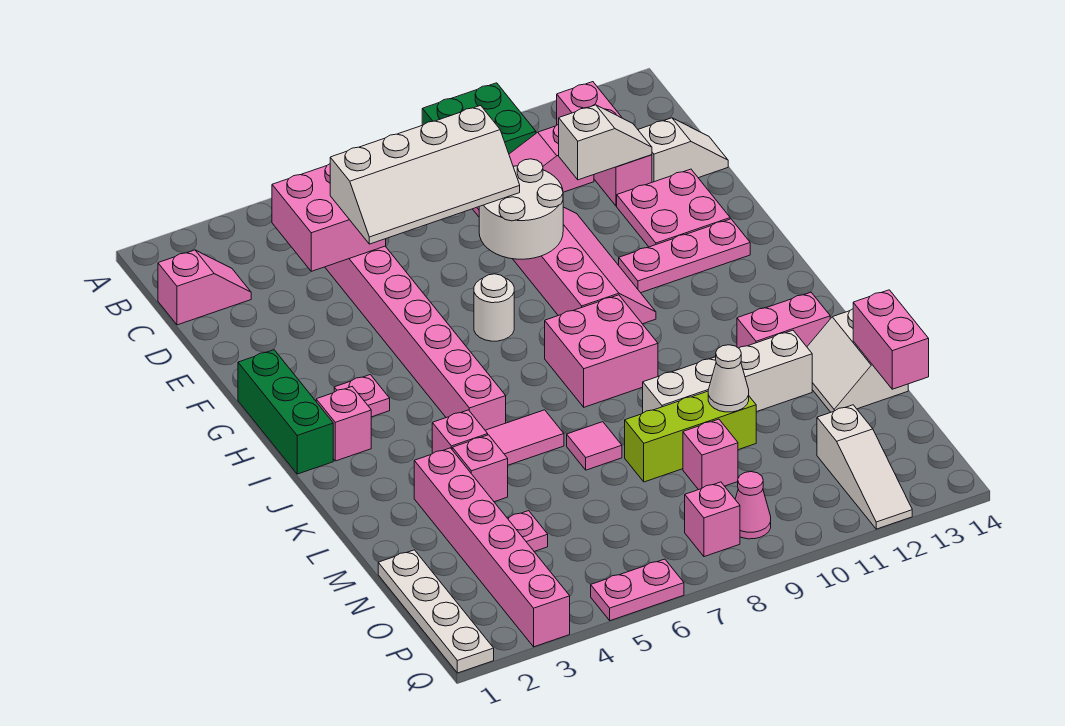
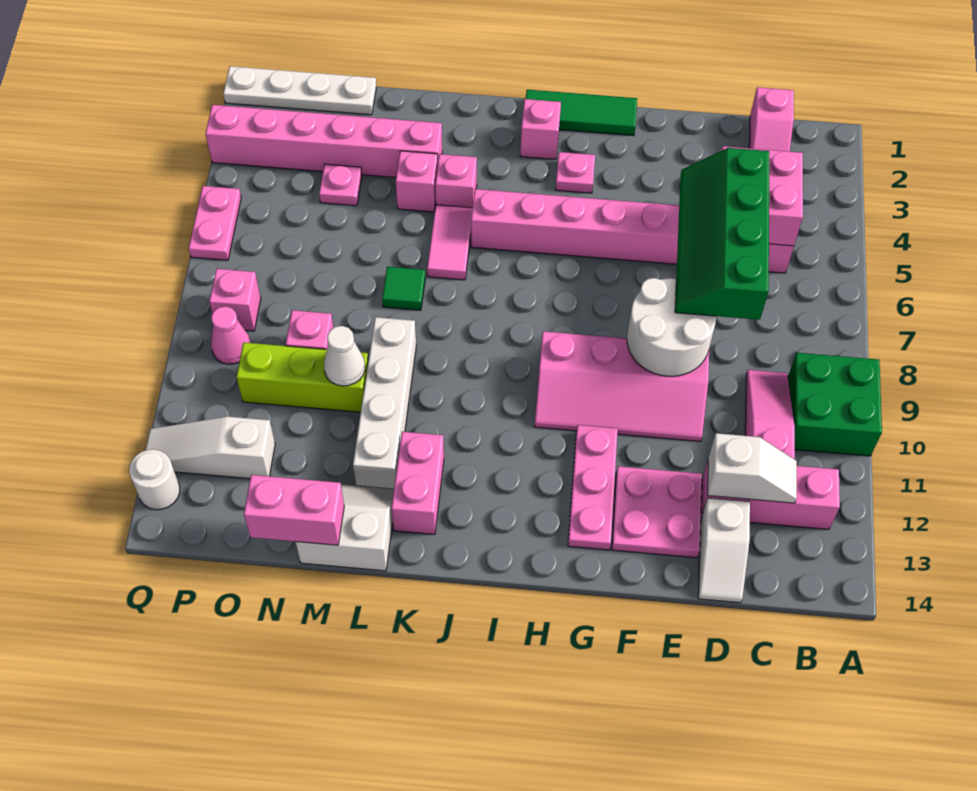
white slope D5:E8 level 3 top D -> green slope D5:E8 level 3 top D
white slope D11:D12 level 2 top 11 -> white slope C12:D12 level 2 top D
green brick G1:I1 level 1 -> green tile G1:I1 level 1
white round brick G7 level 1 -> white round brick Q13 level 1
pink brick I8:J9 level 1 -> none
pink tile L7 level 1 -> green tile L7 level 1
lime brick M8:M10 level 1 -> lime brick M10:O10 level 1

